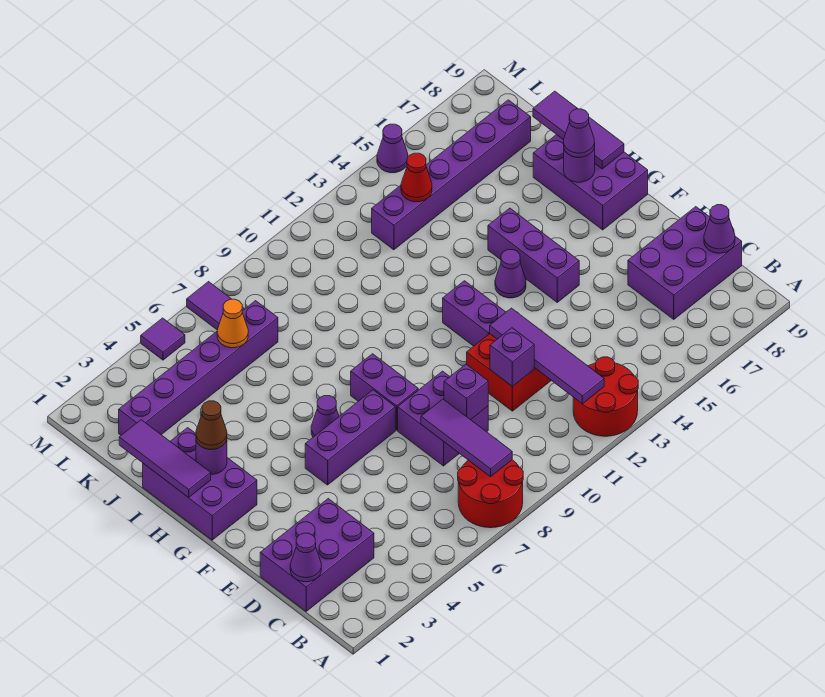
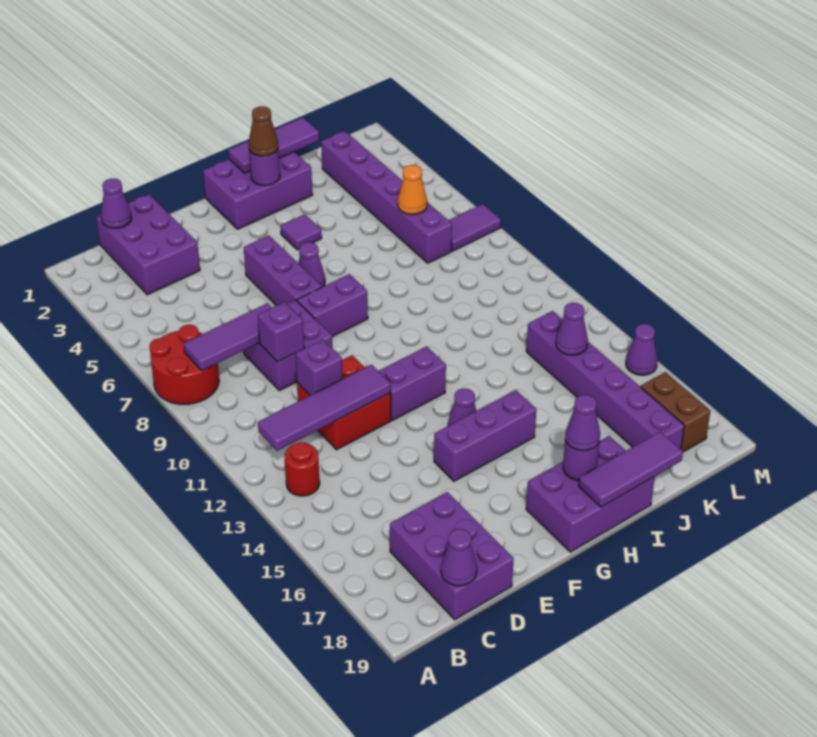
red round brick A12:B13 level 1 -> red round brick B13 level 1
red cone K14 level 2 -> purple cone K14 level 2
none -> brown brick L17:L18 level 1
purple tile M5 level 1 -> purple tile H4 level 1

